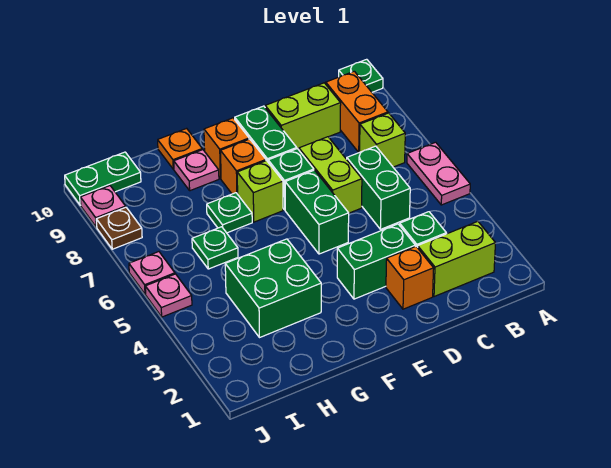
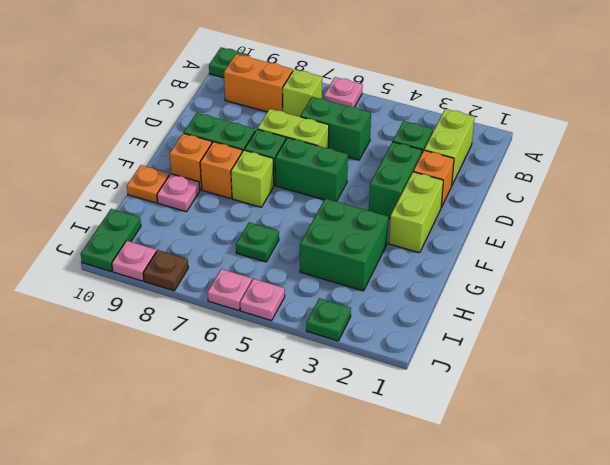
pink plate A5:A6 level 1 -> pink plate A6 level 1
lime brick C9:D9 level 1 -> lime brick E2:F2 level 1
green plate G7 level 1 -> green plate J3 level 1

